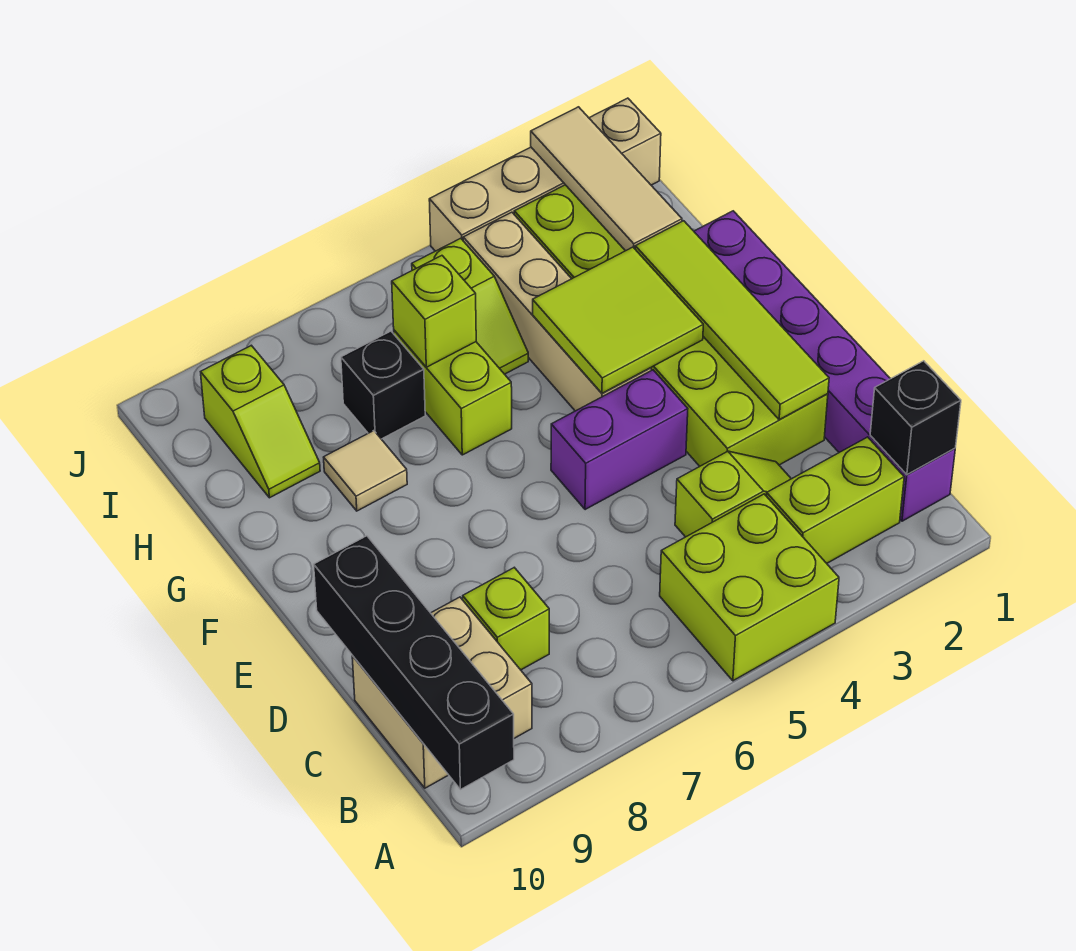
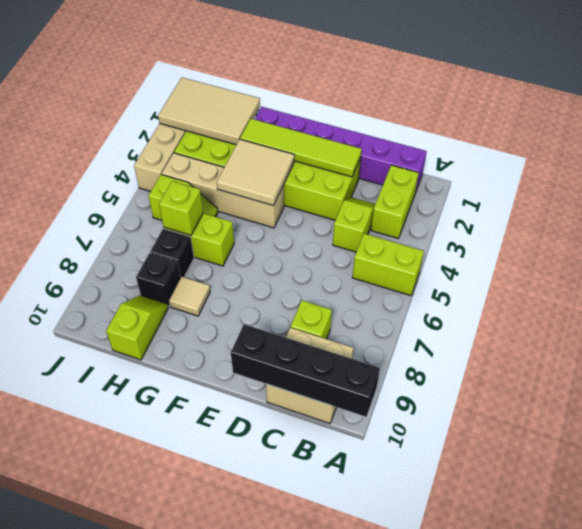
lime brick A4:B5 level 1 -> lime brick A5:B5 level 1
black brick B1 level 2 -> black brick H8 level 1
purple brick E4:E5 level 1 -> none
lime tile F3:G4 level 2 -> tan tile F3:G4 level 2
tan tile H2:J2 level 2 -> tan tile H1:J2 level 2
lime slope H9:I9 level 1 top I -> lime slope H9:H10 level 1 top 10

